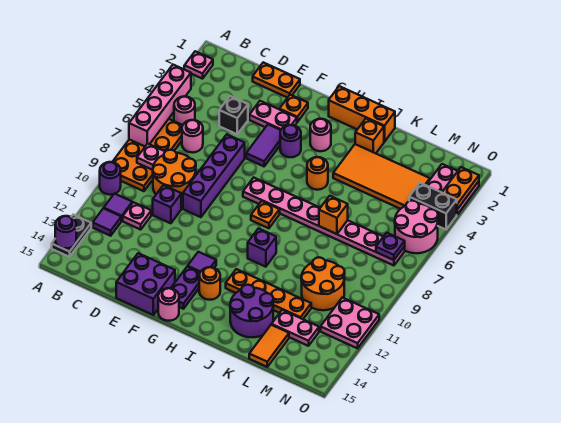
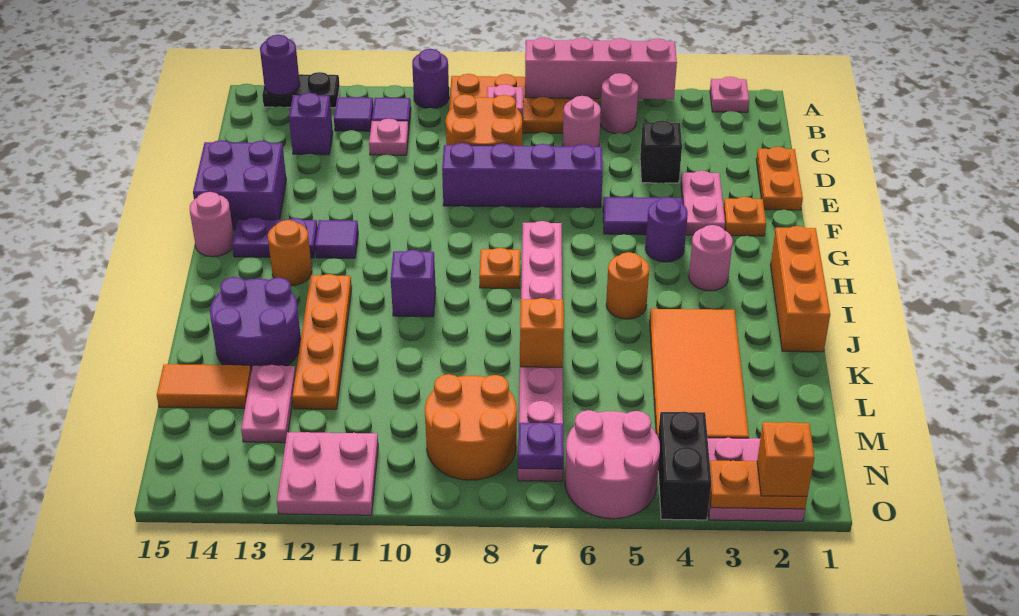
purple brick D10 level 1 -> purple brick C13 level 1
orange brick J2 level 1 -> orange brick O2 level 3
orange round brick L10:M11 level 1 -> orange round brick M8:N9 level 1

